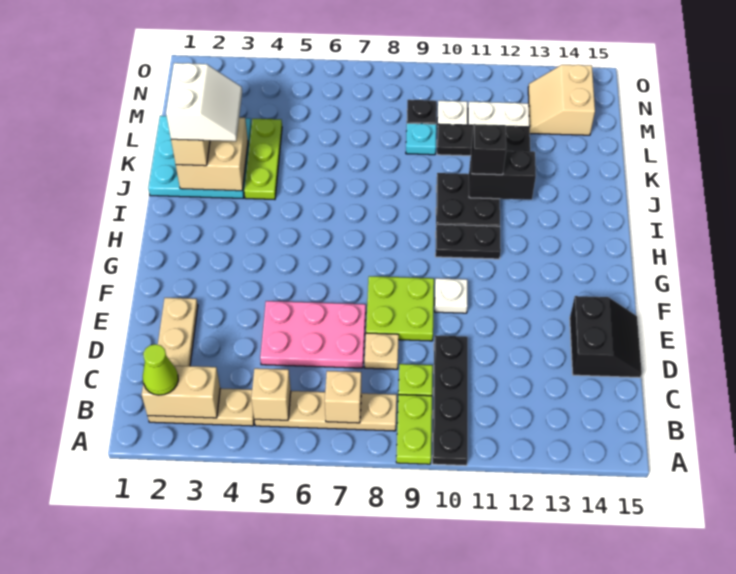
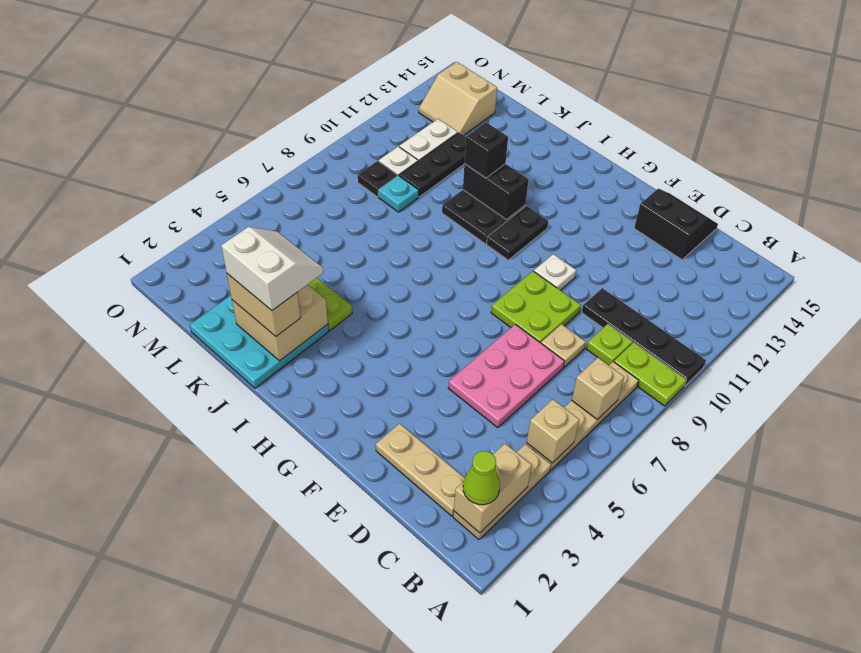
black brick J11:J12 level 2 -> black brick I11:J11 level 2

